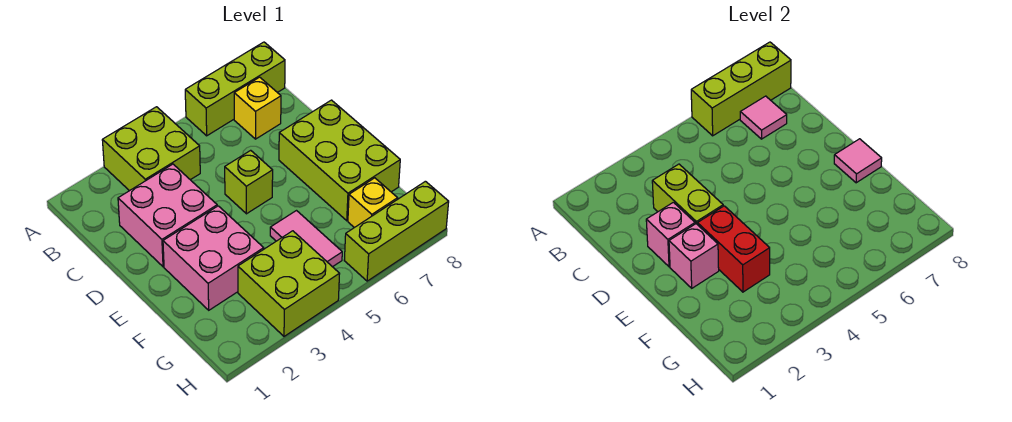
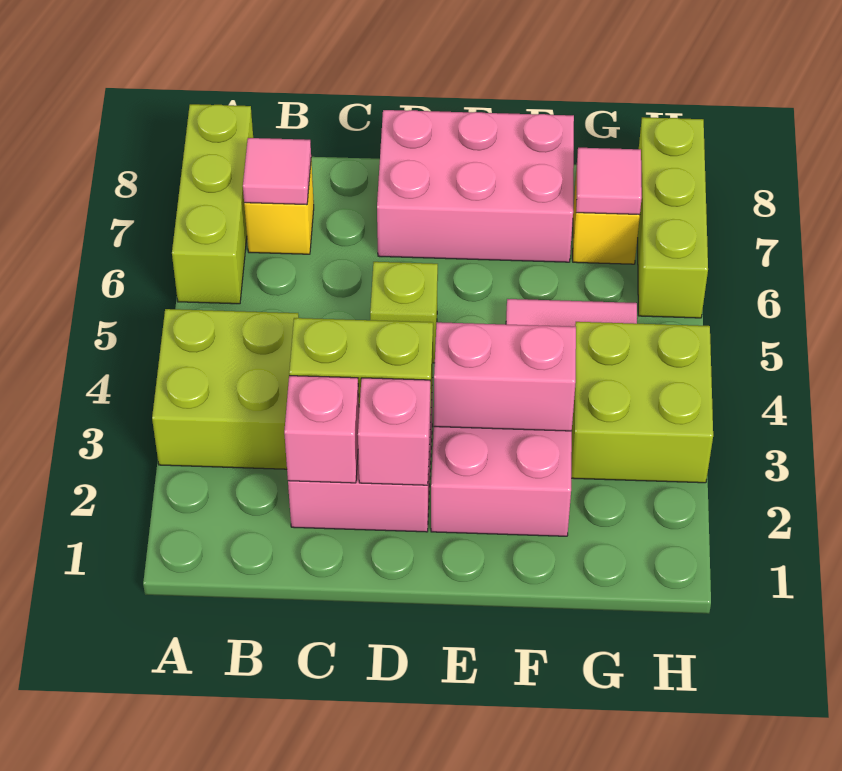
lime brick A6:A8 level 2 -> none
lime brick D7:F8 level 1 -> pink brick D7:F8 level 1
pink brick E2 level 2 -> pink brick C2 level 2
red brick E3:F3 level 2 -> pink brick E3:F3 level 2
pink tile E8 level 2 -> pink tile G7 level 2

